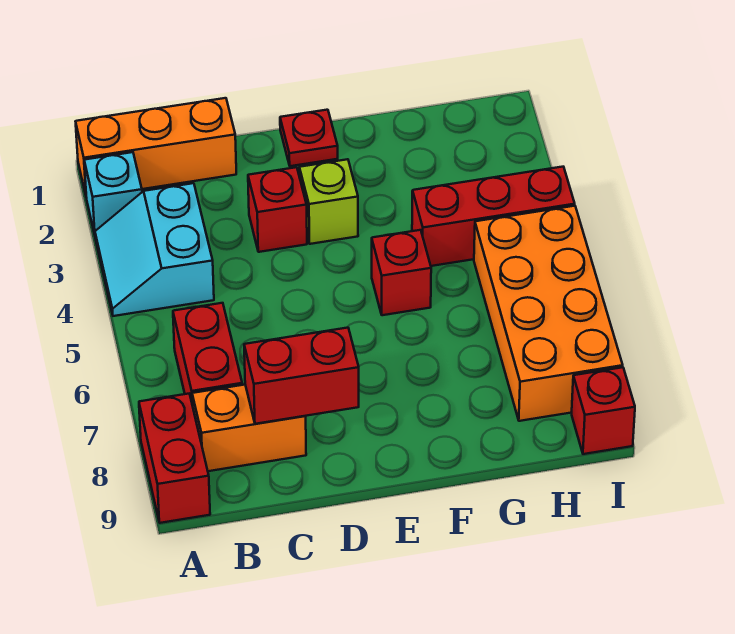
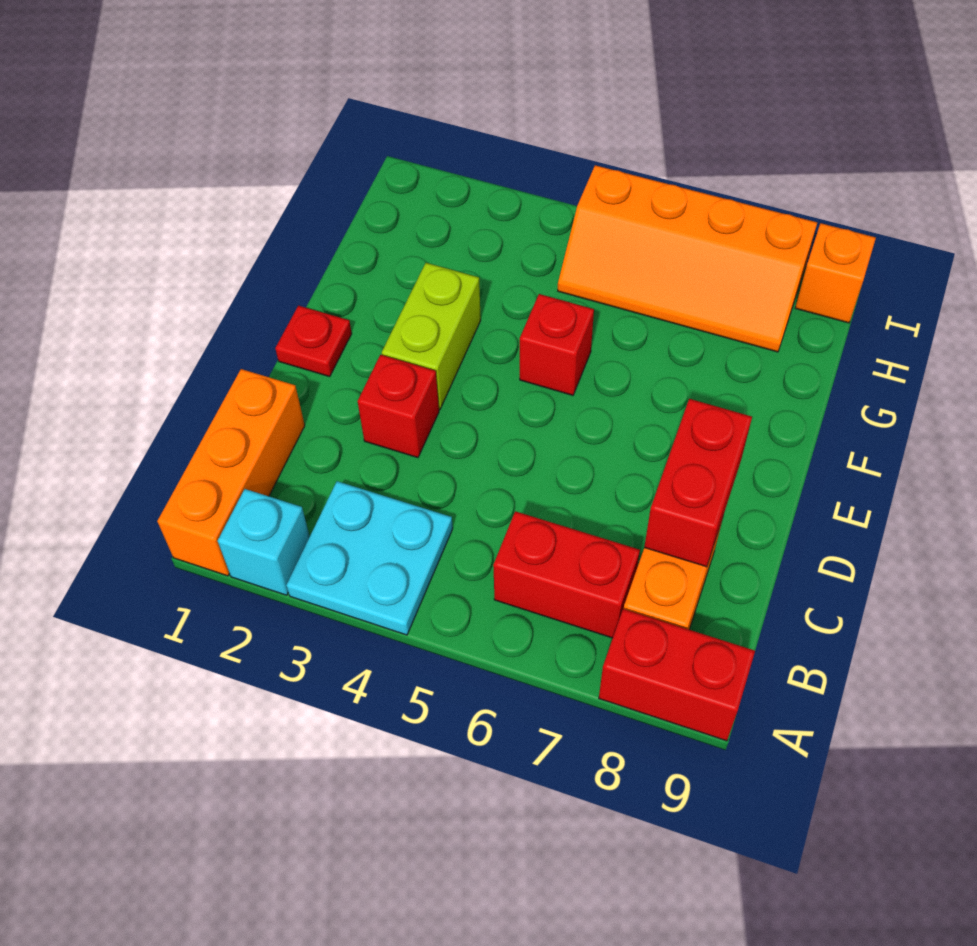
cyan slope A3:B4 level 1 top B -> cyan plate A3:B4 level 1
lime brick E3 level 1 -> lime brick E3:F3 level 1
red brick G4:I4 level 1 -> none
orange brick H5:I8 level 1 -> orange slope H5:I8 level 1 top I
red brick I9 level 1 -> orange brick I9 level 1

